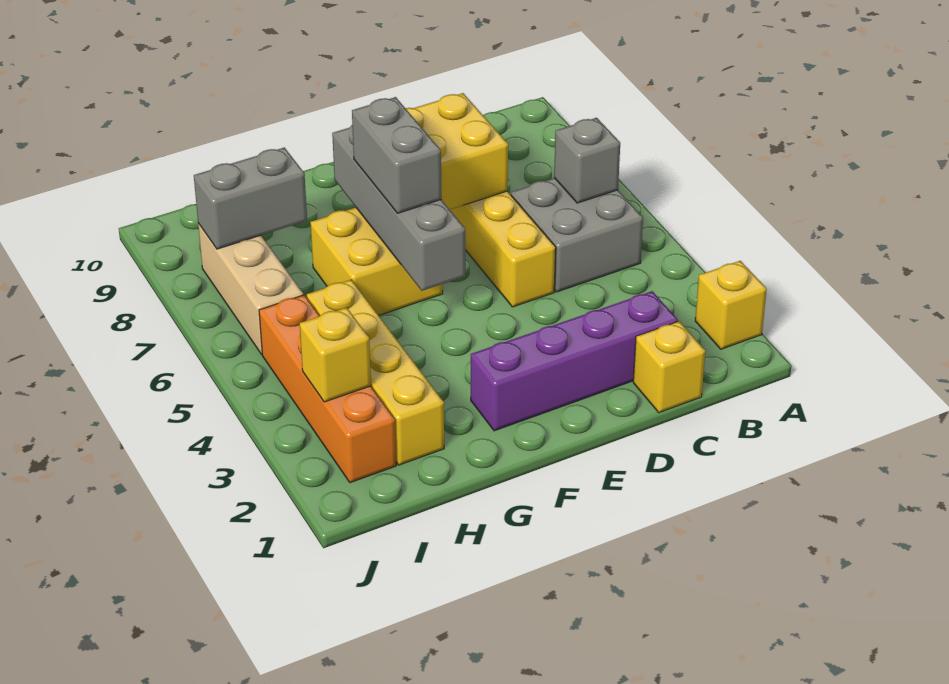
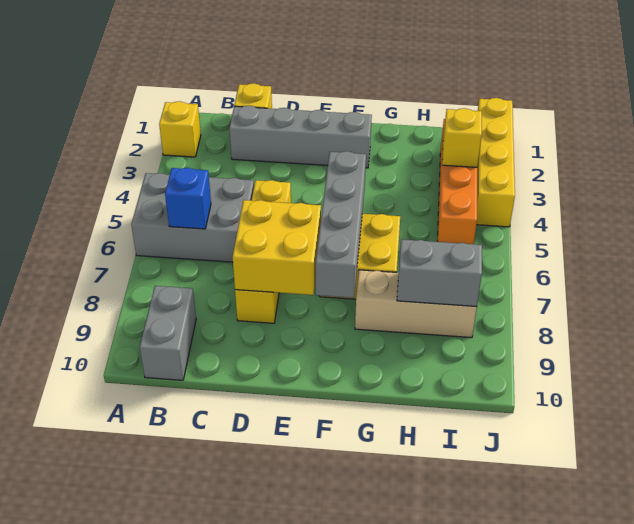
grey brick B5:C6 level 1 -> grey brick A5:C6 level 1
grey brick B6 level 2 -> blue brick B6 level 2
purple brick C2:F2 level 1 -> grey brick C2:F2 level 1
grey brick F6:F7 level 3 -> grey brick B9:B10 level 1
yellow brick H2:H5 level 1 -> yellow brick J1:J4 level 1
tan brick I6:I8 level 1 -> tan brick G8:I8 level 1

